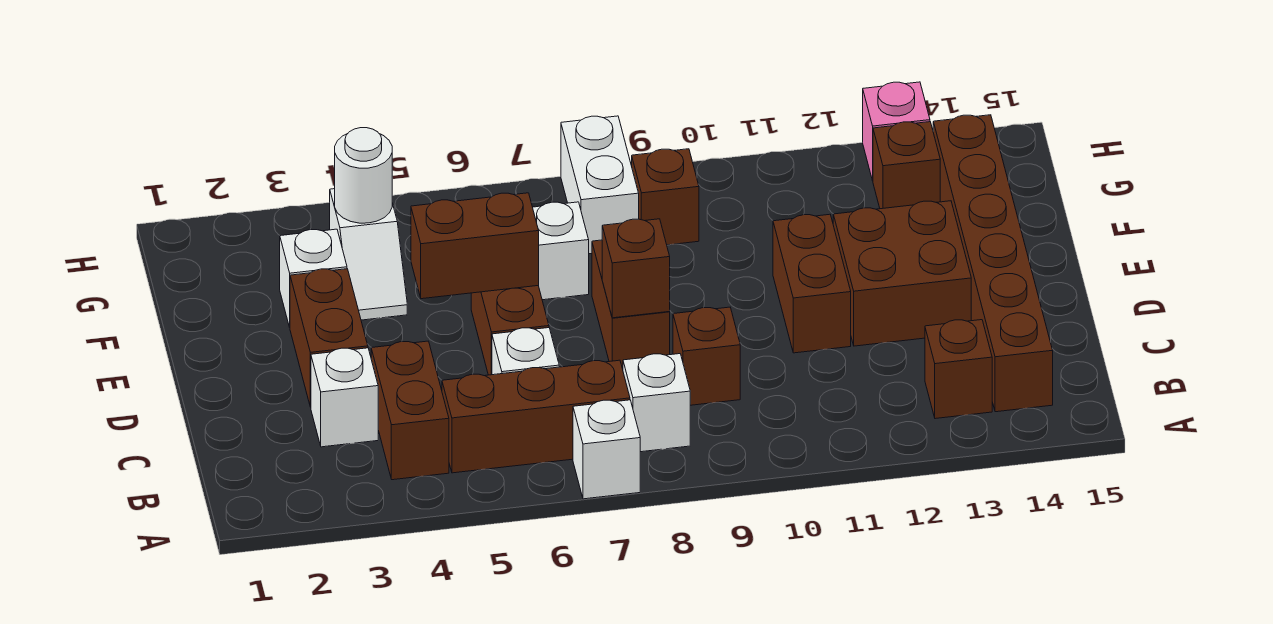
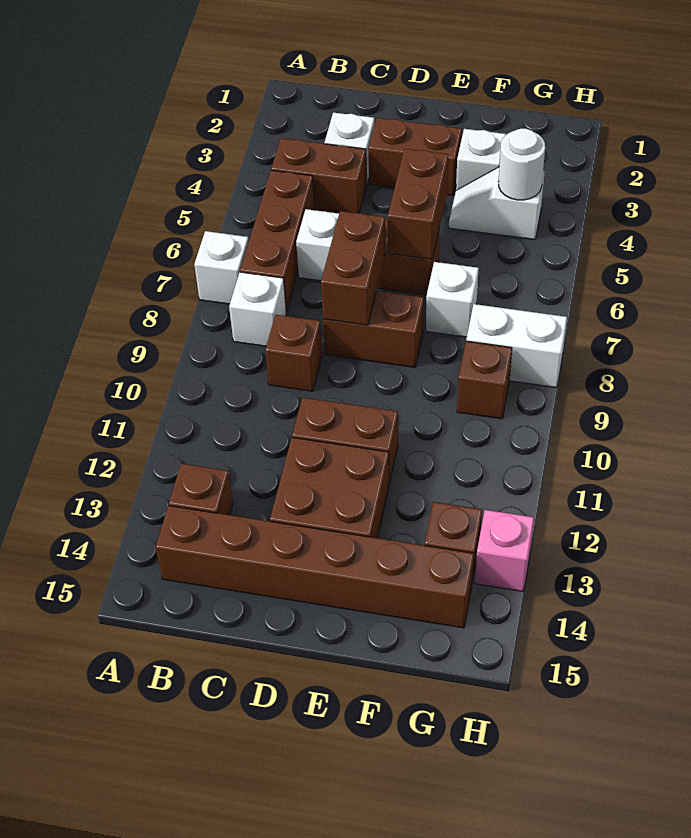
brown brick D8 level 2 -> brown brick D7:D8 level 2

